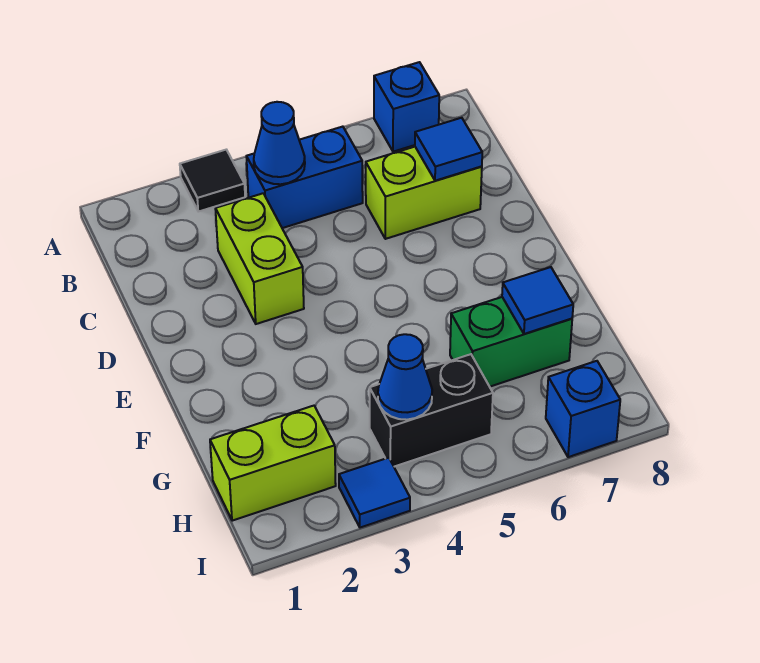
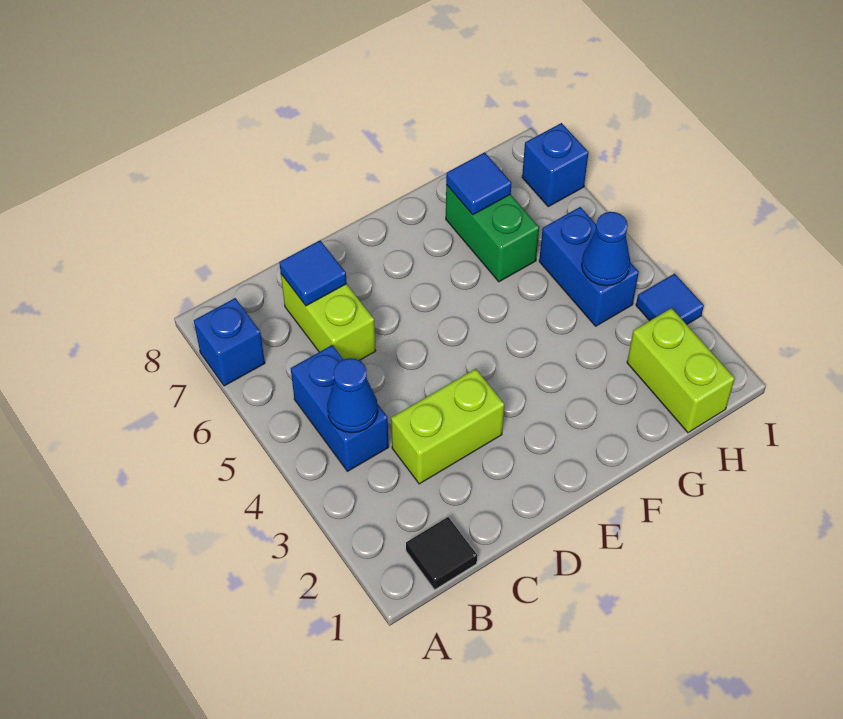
black tile A3 level 1 -> black tile B1 level 1
black brick H4:H5 level 1 -> blue brick H4:H5 level 1

